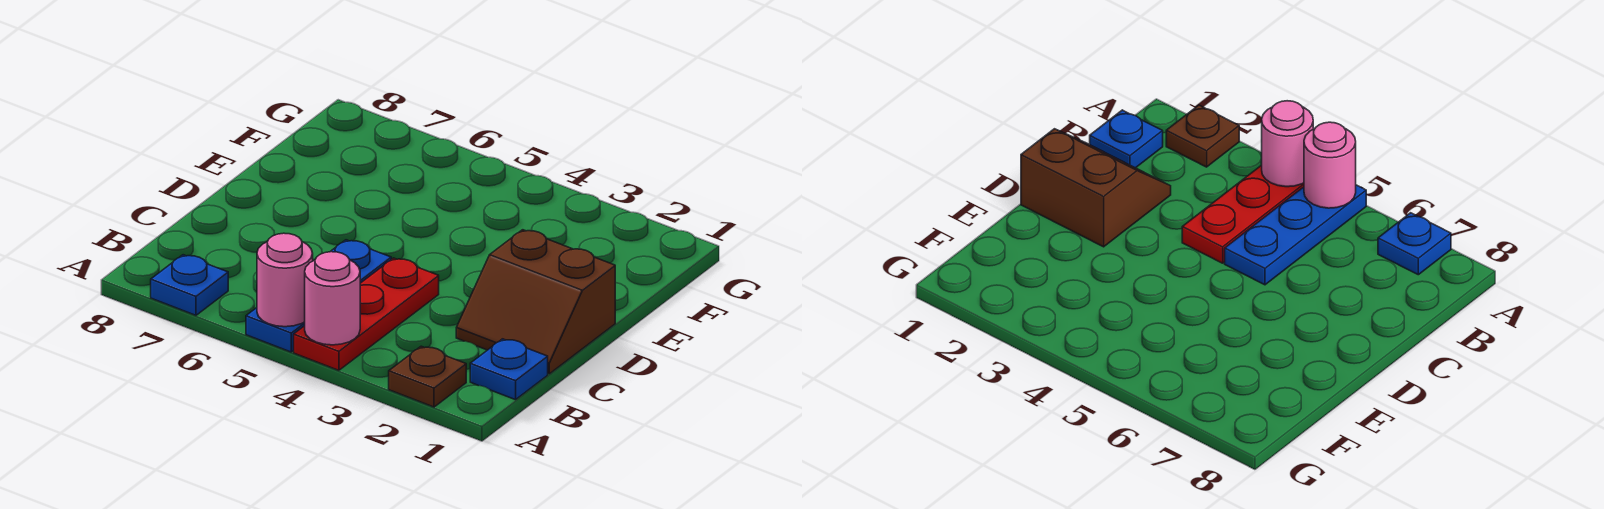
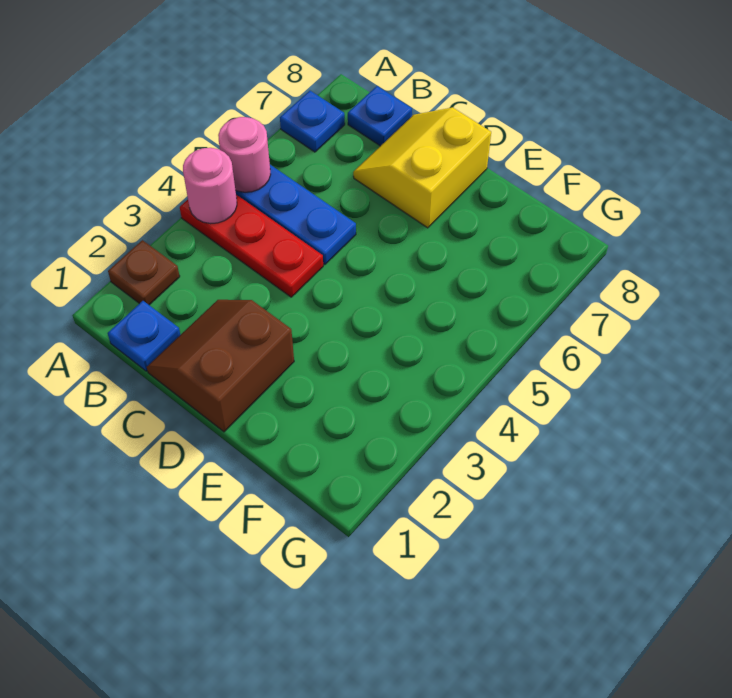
none -> blue plate B8 level 1
none -> yellow slope C7:D8 level 1 top D

